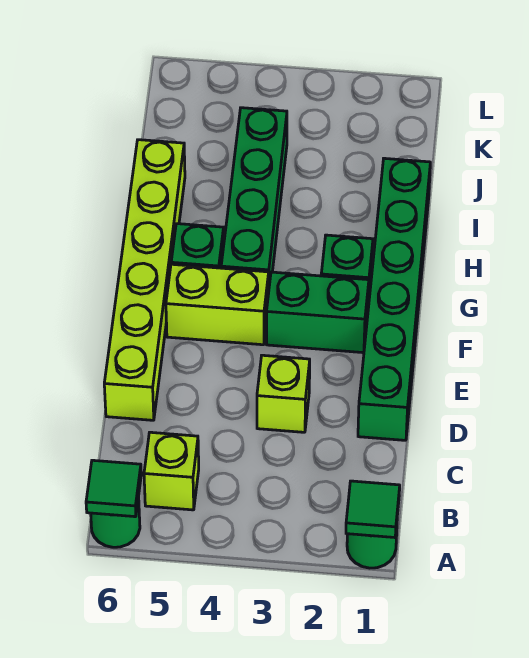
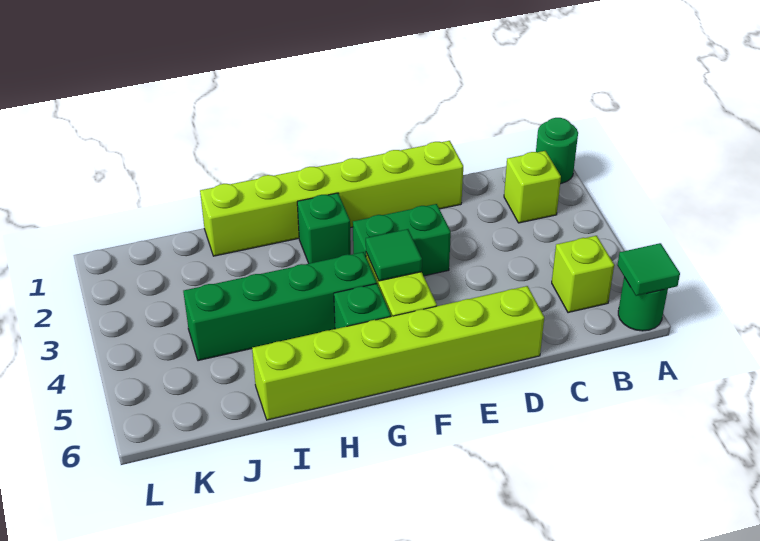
green tile A1 level 2 -> green tile F4 level 2
green brick D1:I1 level 1 -> lime brick D1:I1 level 1
lime brick D3 level 1 -> lime brick B2 level 1
green brick F2:F3 level 1 -> green brick E3:F3 level 1

